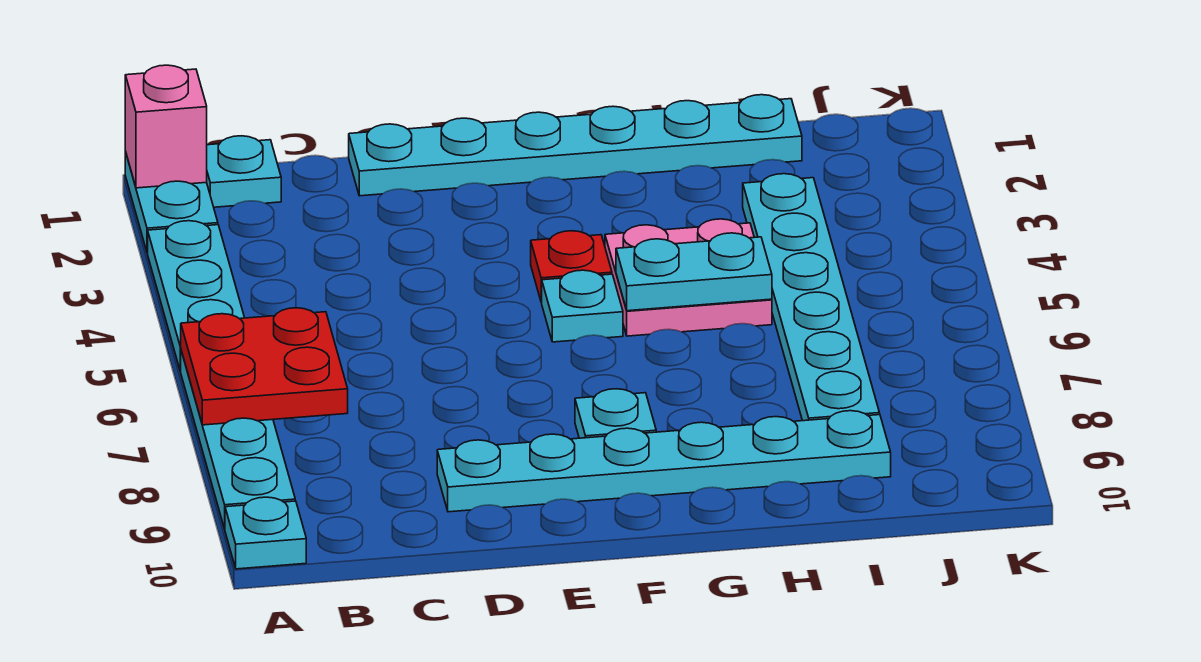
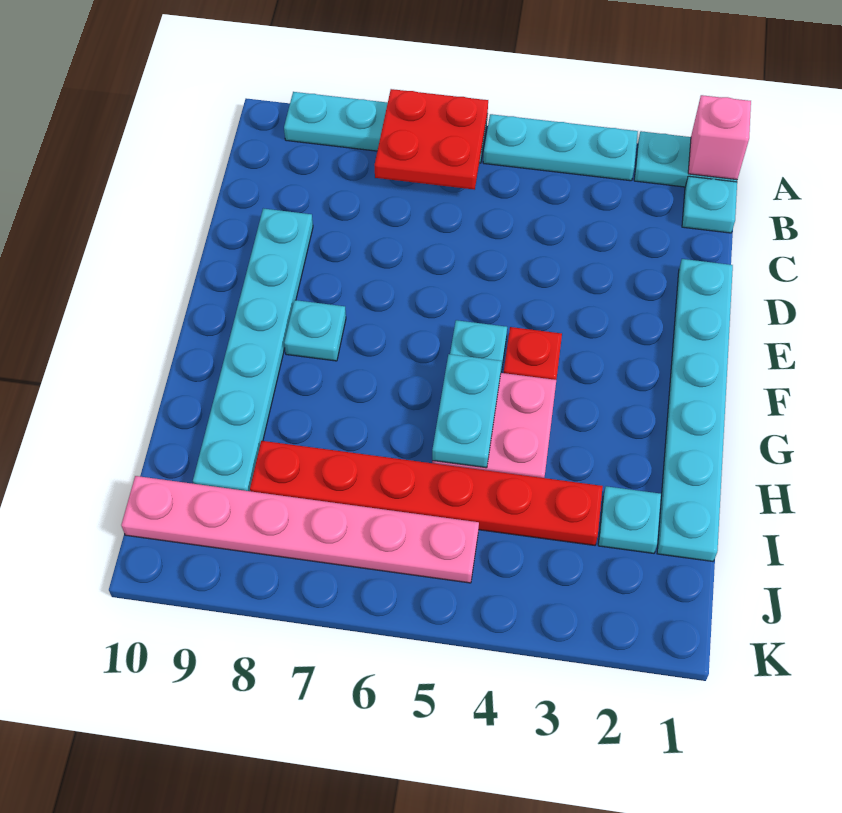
cyan plate A10 level 1 -> cyan plate I2 level 1
cyan plate I3:I8 level 1 -> red plate I3:I8 level 1
none -> pink plate J5:J10 level 1

